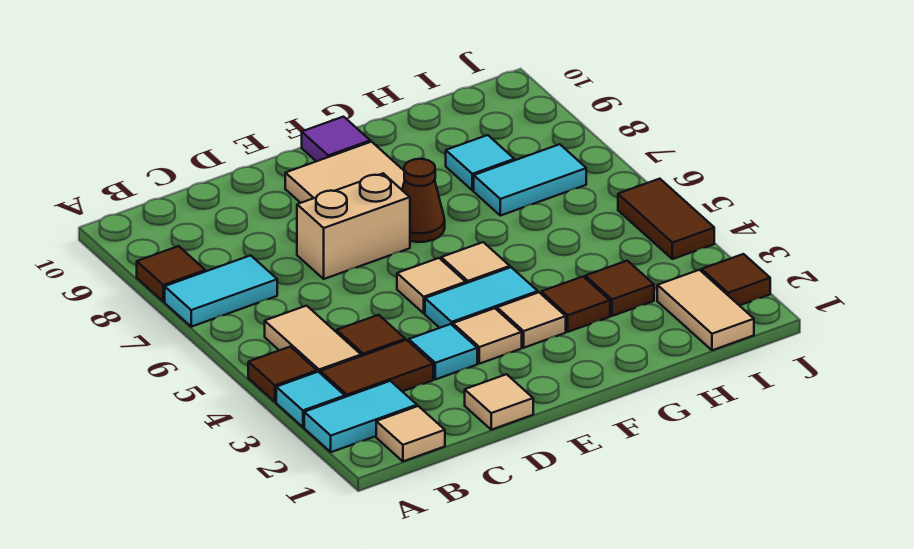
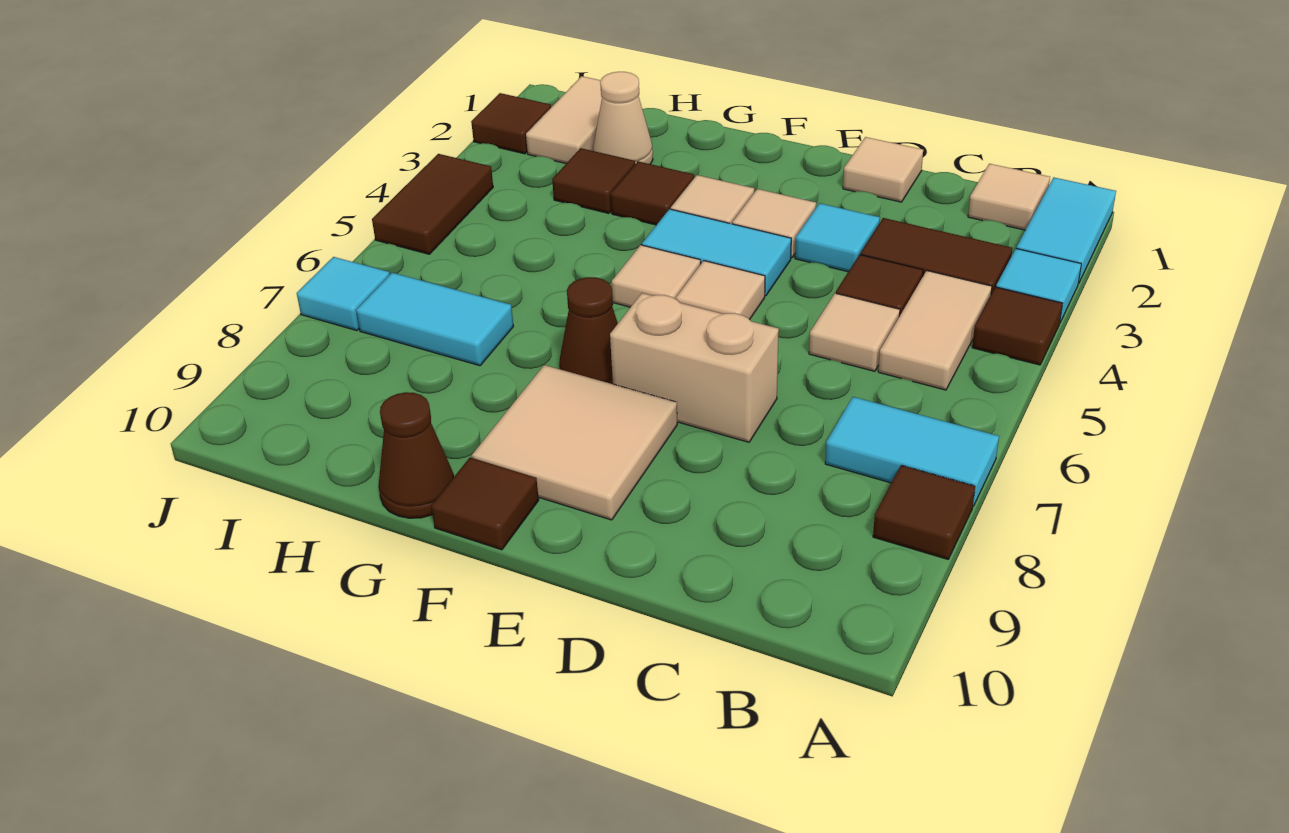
cyan tile A2:B2 level 1 -> cyan tile A1:A2 level 1
none -> tan tile C5 level 1
purple tile F10 level 1 -> brown tile F10 level 1
none -> brown cone G10 level 1
none -> tan cone H2 level 1
cyan tile H8 level 1 -> cyan tile J7 level 1

